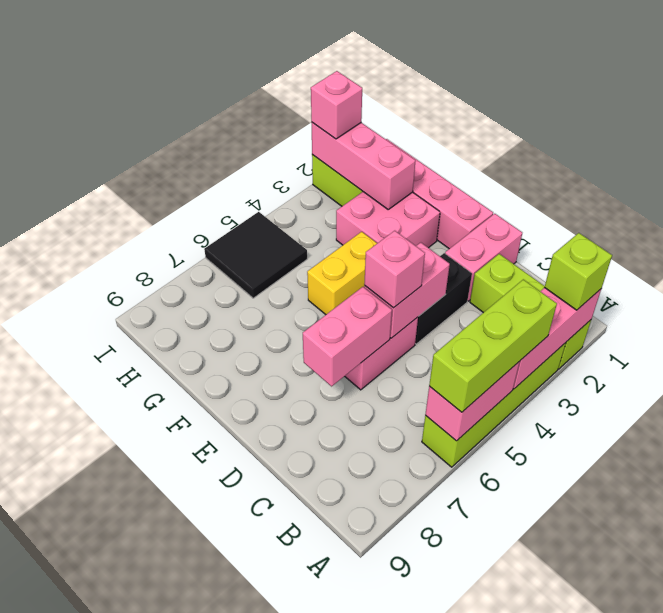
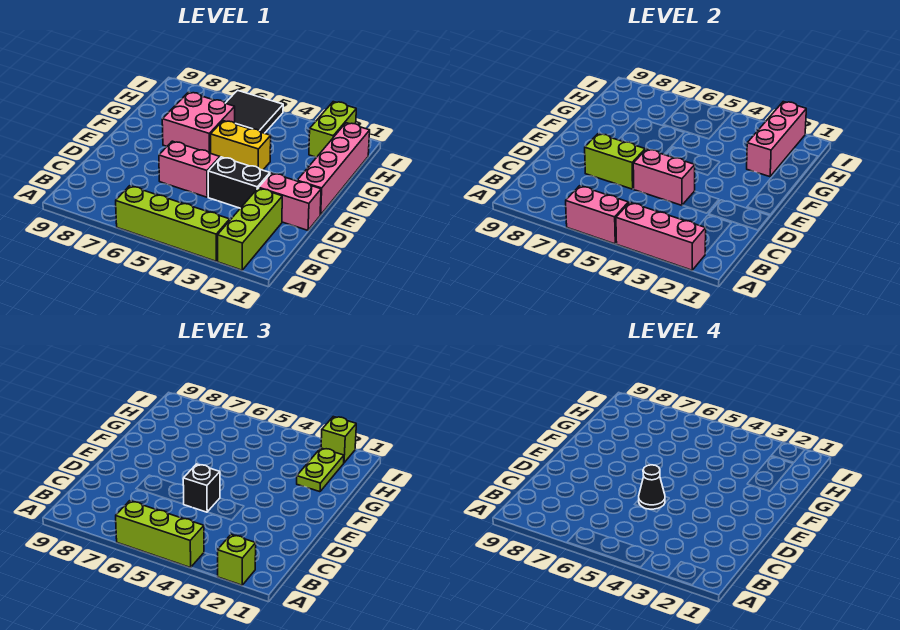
pink brick D5 level 3 -> black brick D5 level 3
none -> black cone D5 level 4
pink brick D6:D7 level 2 -> lime brick D6:D7 level 2
pink brick F2:G3 level 1 -> pink brick F6:G7 level 1
none -> lime plate G2:H2 level 3
pink brick I2 level 3 -> lime brick I2 level 3

